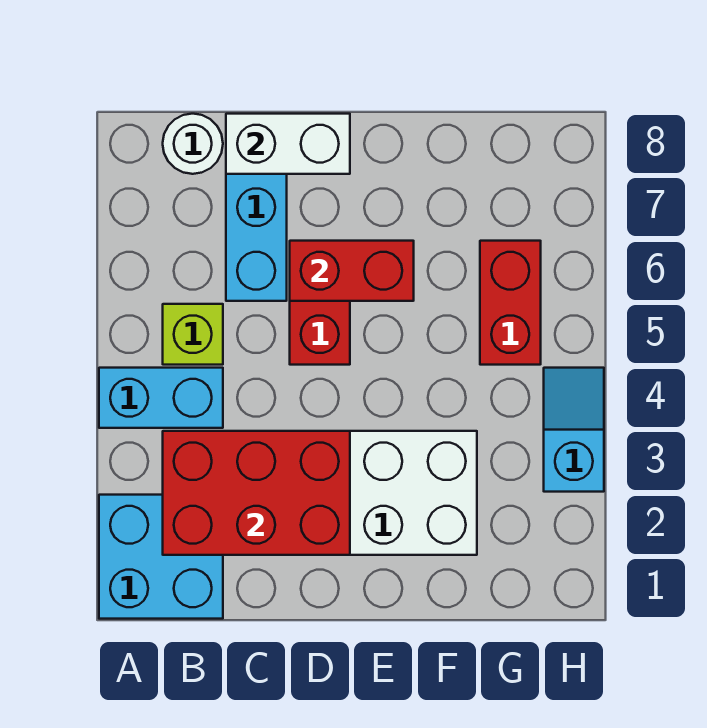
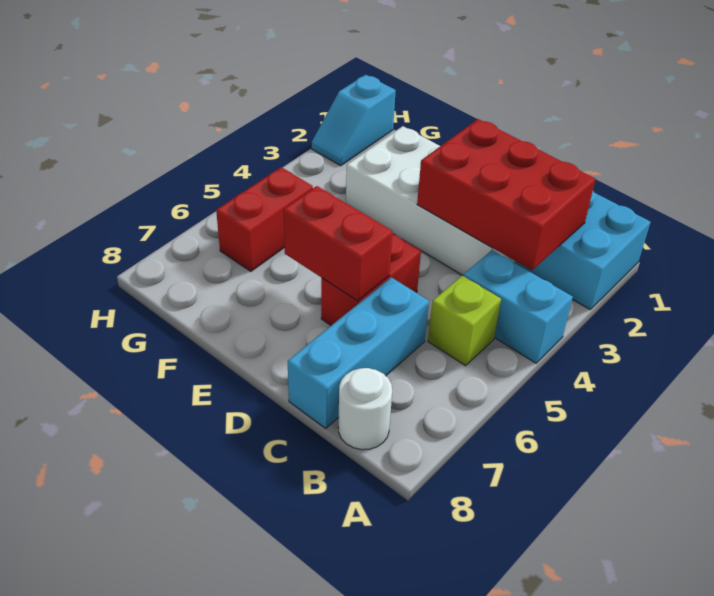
white brick C8:D8 level 2 -> none
cyan slope H3:H4 level 1 top 3 -> cyan slope H1:H2 level 1 top 1

